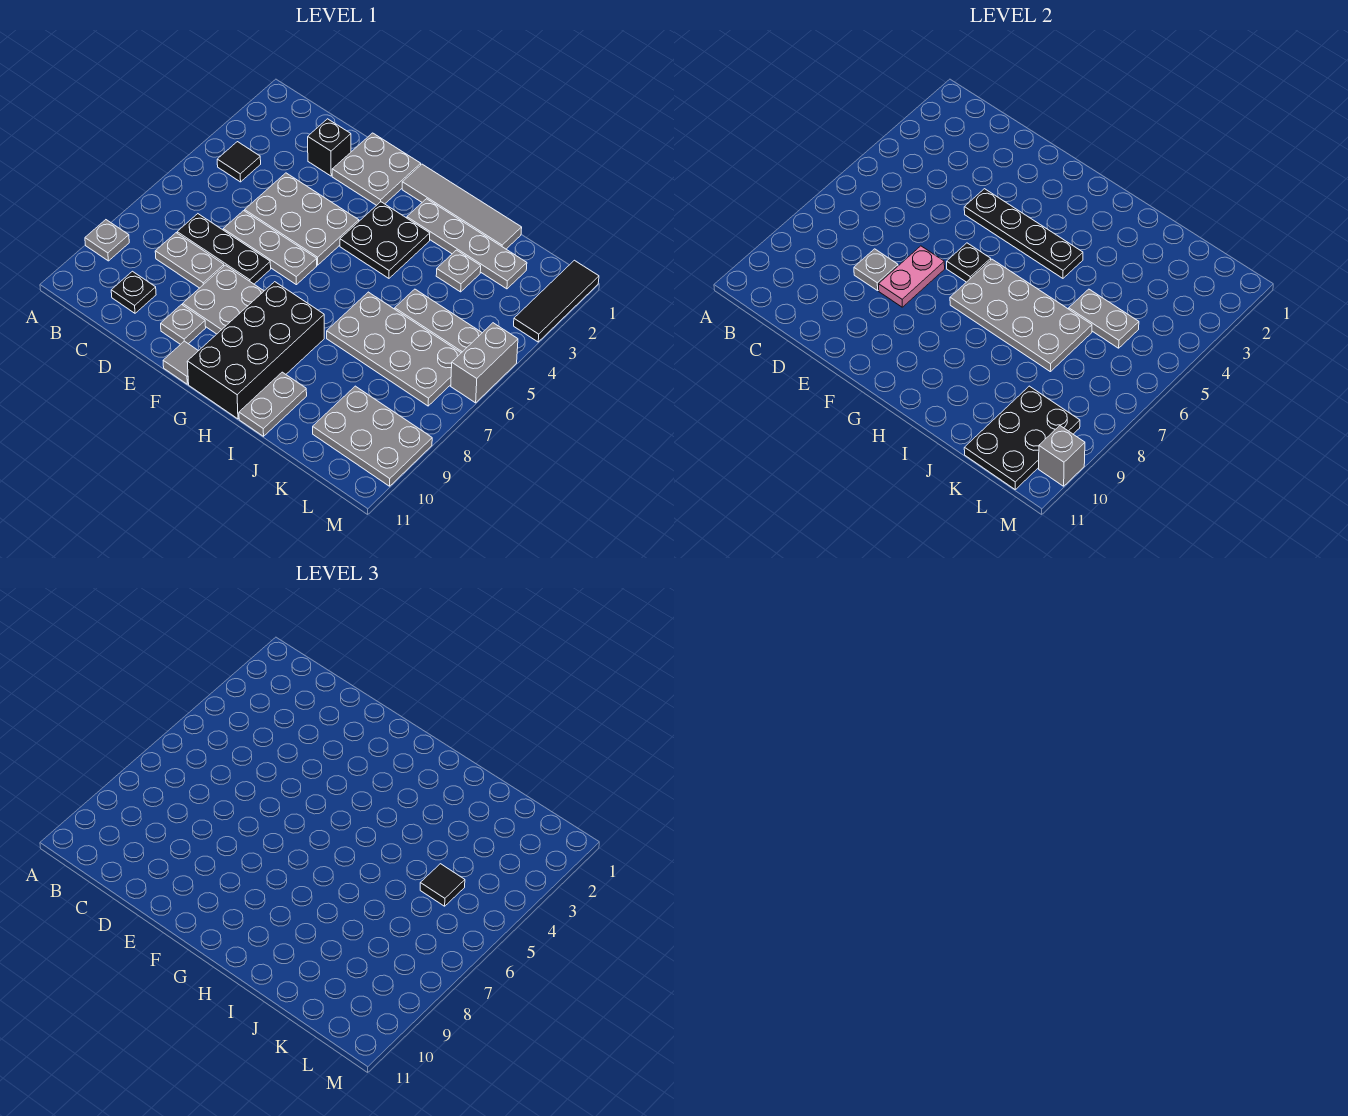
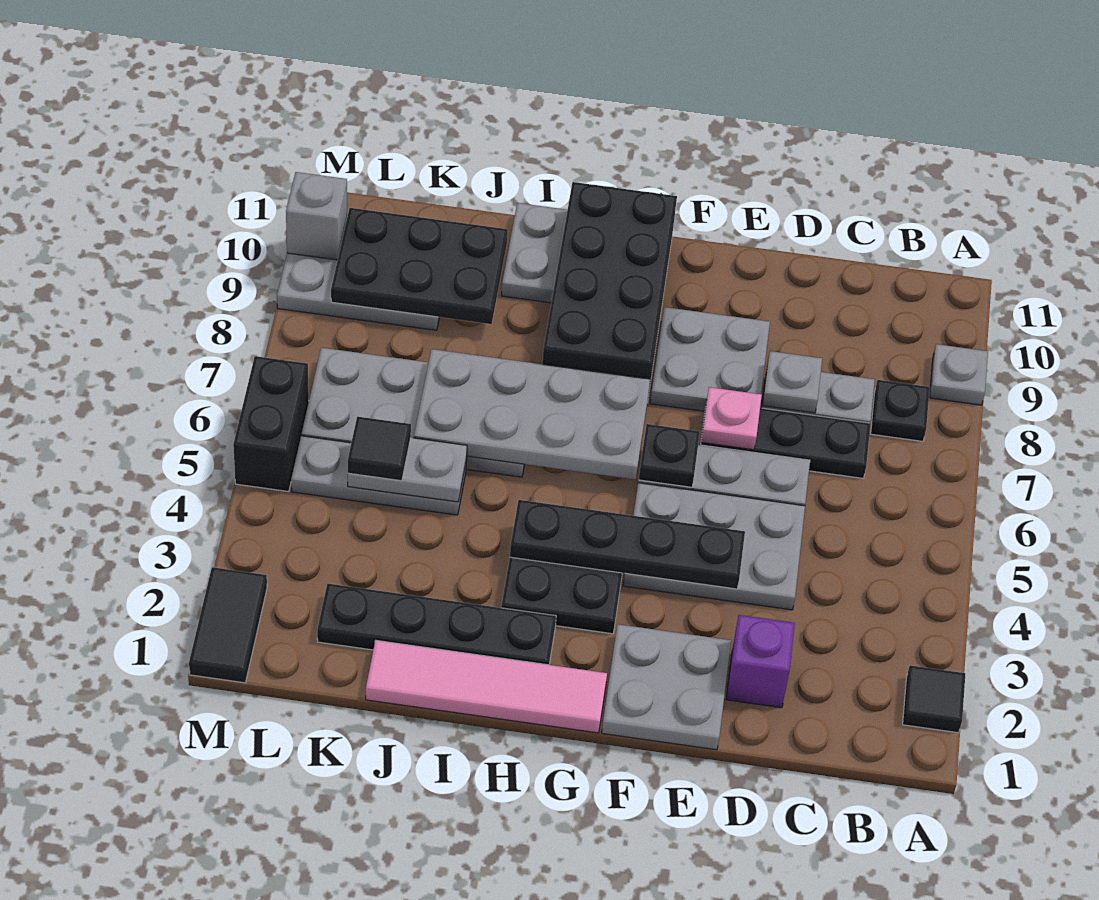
black tile B4 level 1 -> black tile A2 level 1
black plate C10 level 1 -> black plate B8 level 1
black brick D2 level 1 -> purple brick D2 level 1
pink plate E7:E8 level 2 -> pink plate E7 level 2
grey plate E10 level 1 -> none
grey tile F11 level 1 -> none
grey tile G1:J1 level 1 -> pink tile G1:J1 level 1
grey plate H2:K2 level 1 -> black plate H2:K2 level 1
grey plate J3 level 1 -> none
black plate K9:L11 level 2 -> black plate J9:L10 level 2
black tile M1:M3 level 1 -> black tile M1:M2 level 1
grey brick M5:M6 level 1 -> black brick M5:M6 level 1

